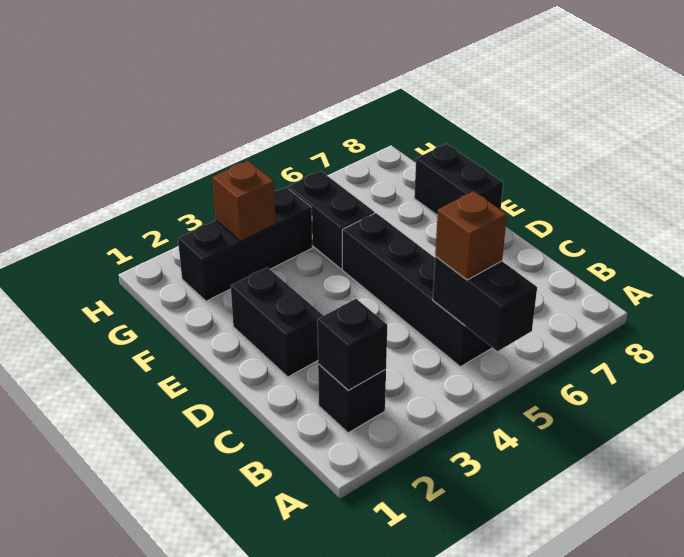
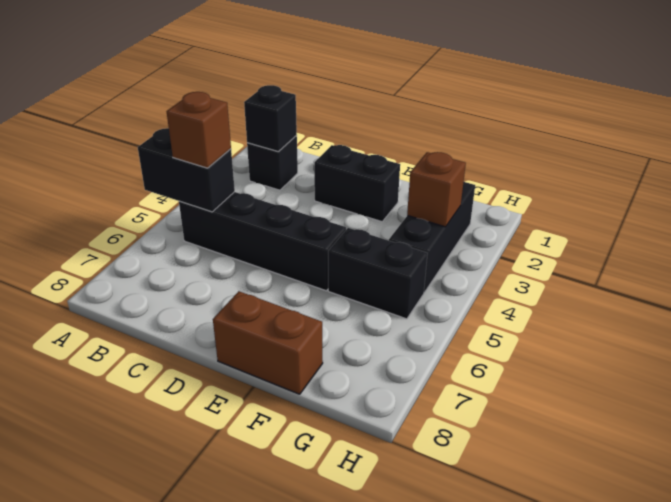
black brick E8:F8 level 1 -> brown brick E8:F8 level 1

